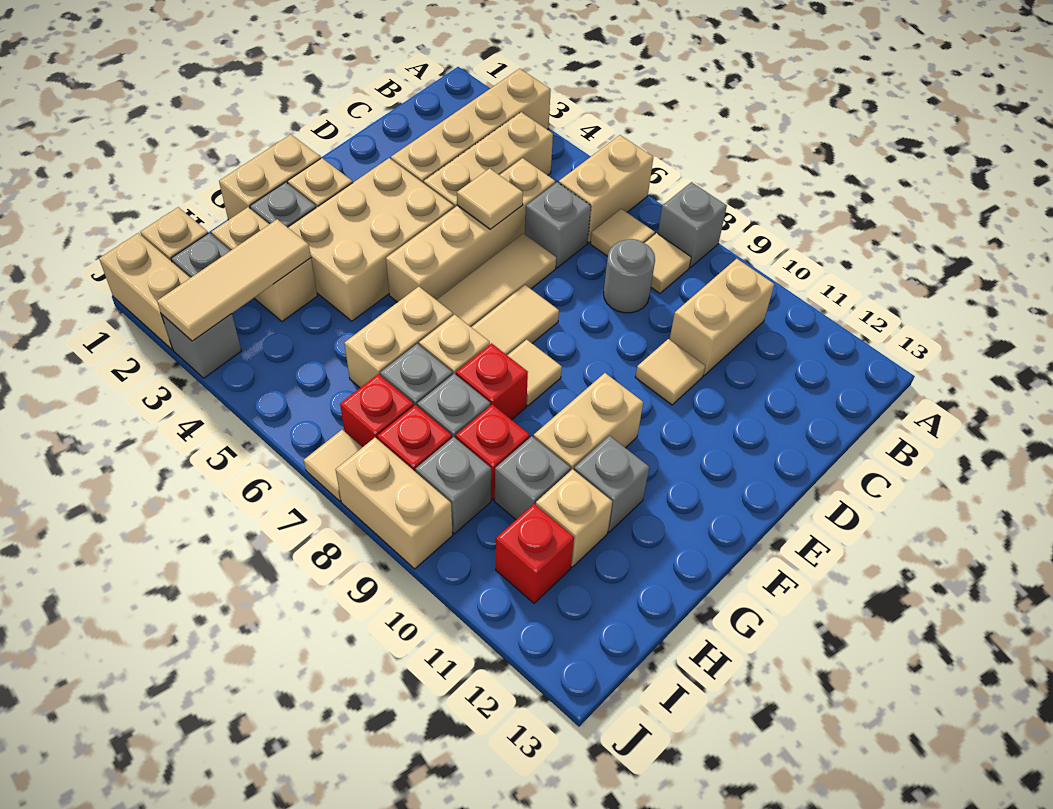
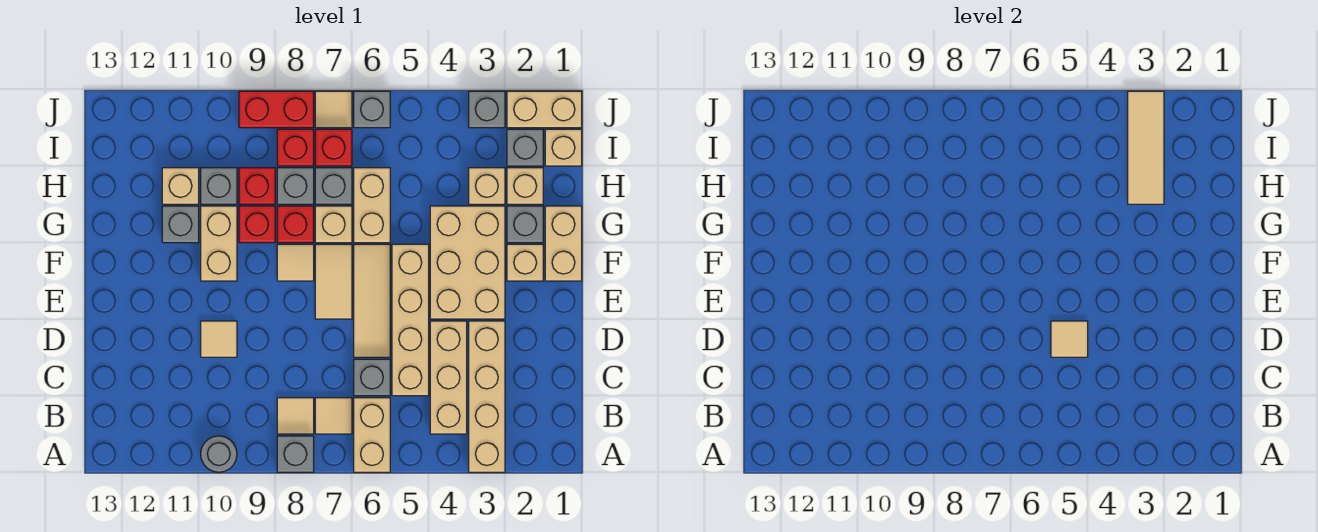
tan brick B10:C10 level 1 -> none
grey round brick C8 level 1 -> grey round brick A10 level 1
grey brick I9 level 1 -> grey brick J6 level 1
red brick I11 level 1 -> red brick G9 level 1
tan brick J8:J9 level 1 -> red brick J8:J9 level 1

